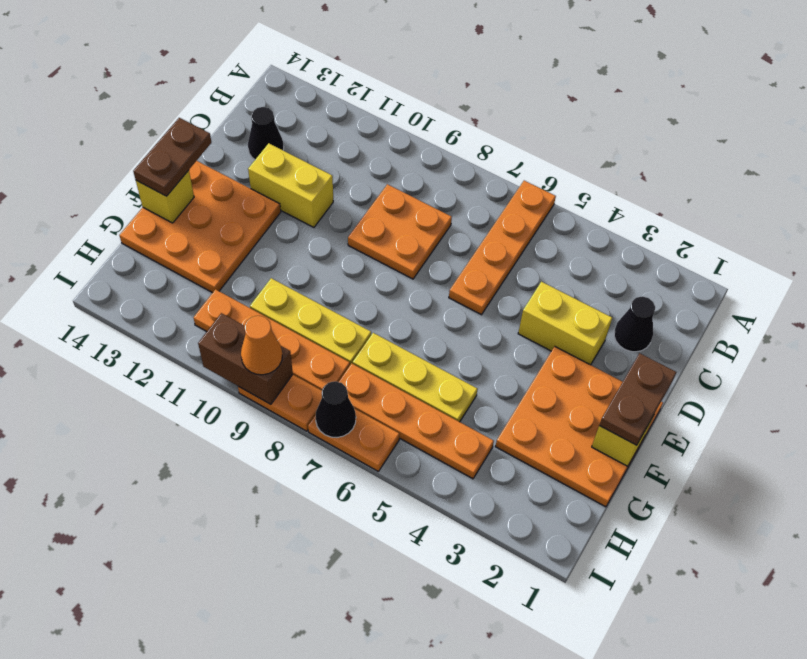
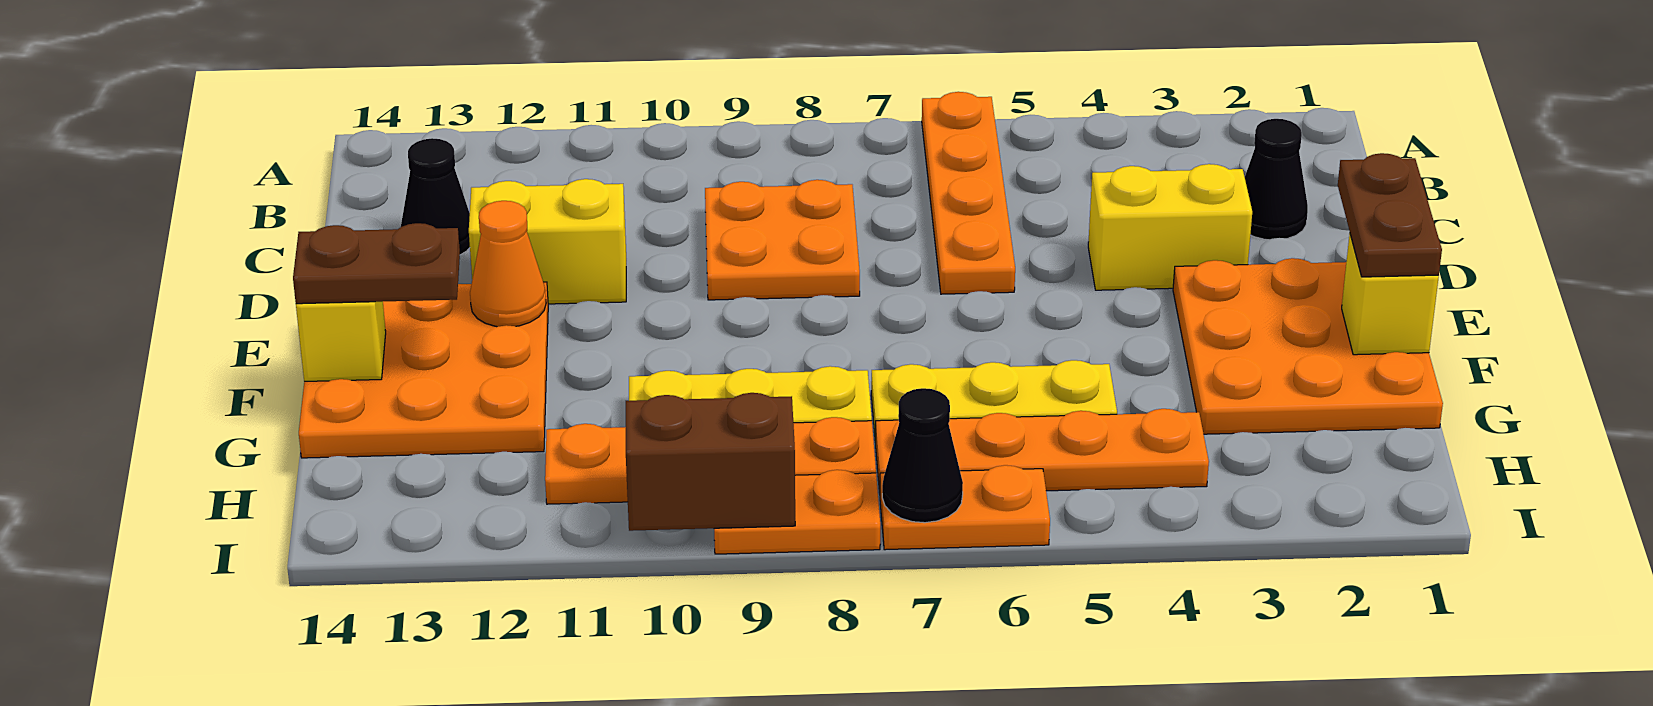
brown plate E14:F14 level 3 -> brown plate F13:F14 level 3
orange cone I9 level 3 -> orange cone E12 level 2

